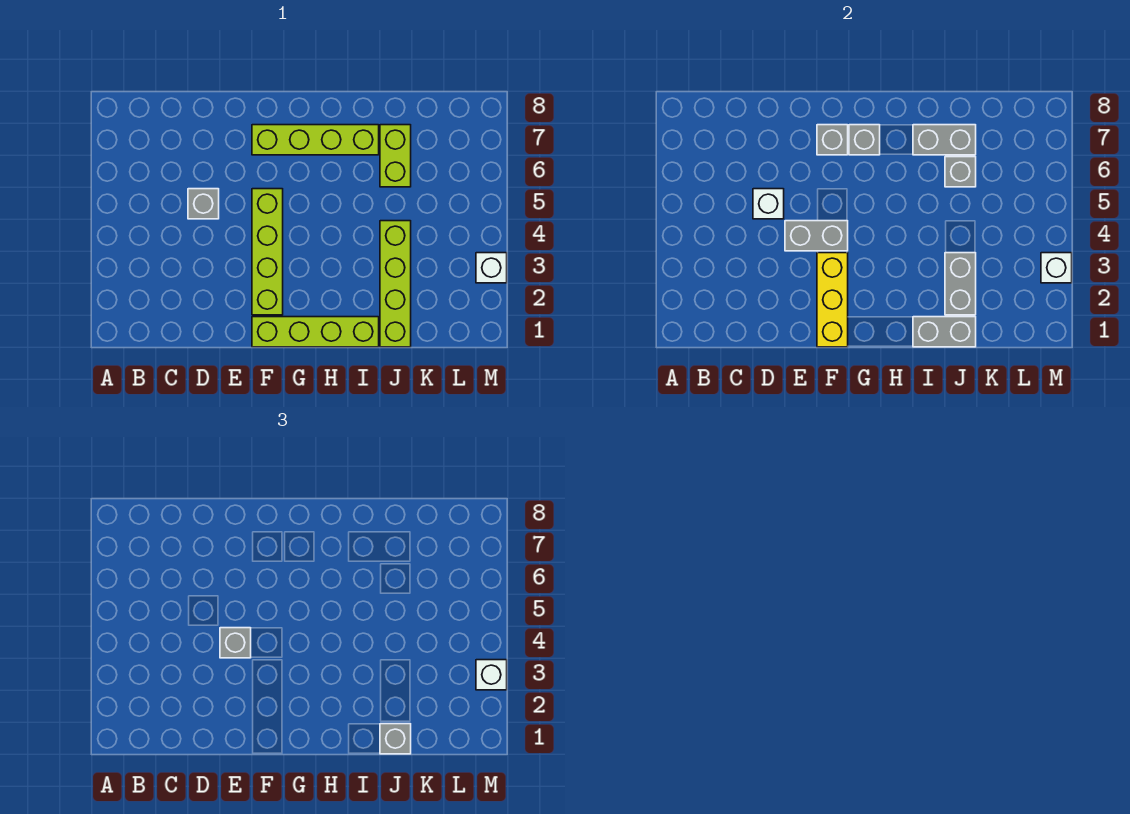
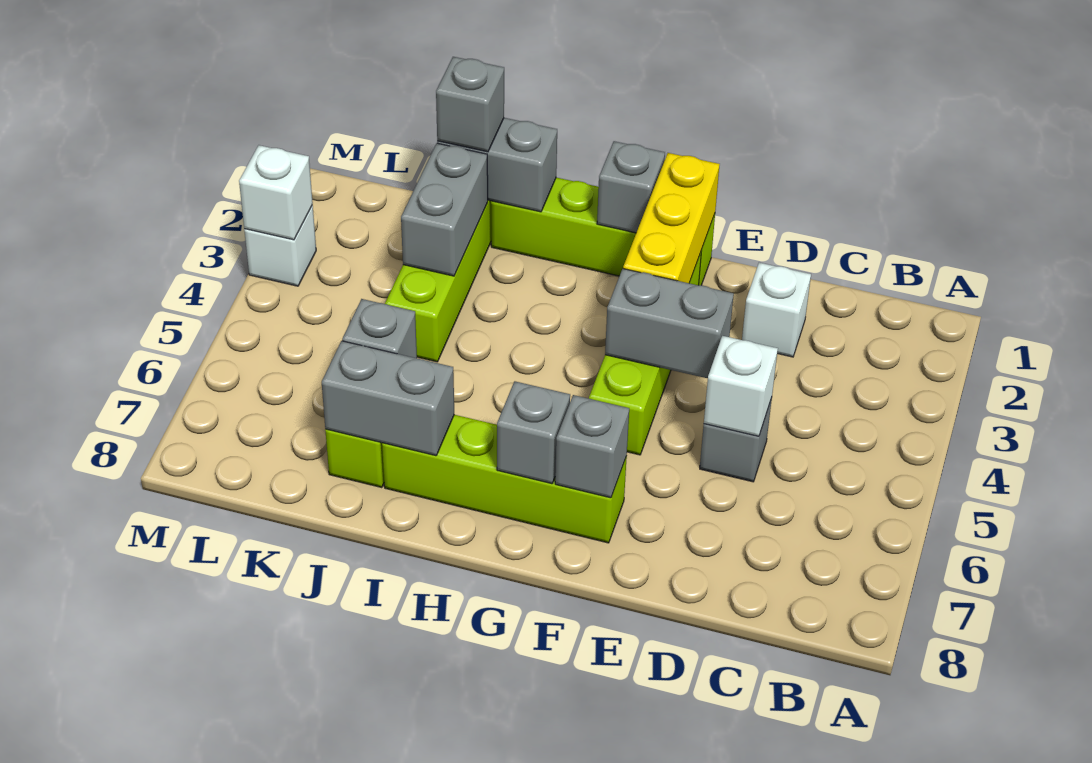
grey brick E4 level 3 -> grey brick G1 level 2
white brick M3 level 3 -> white brick D2 level 1

